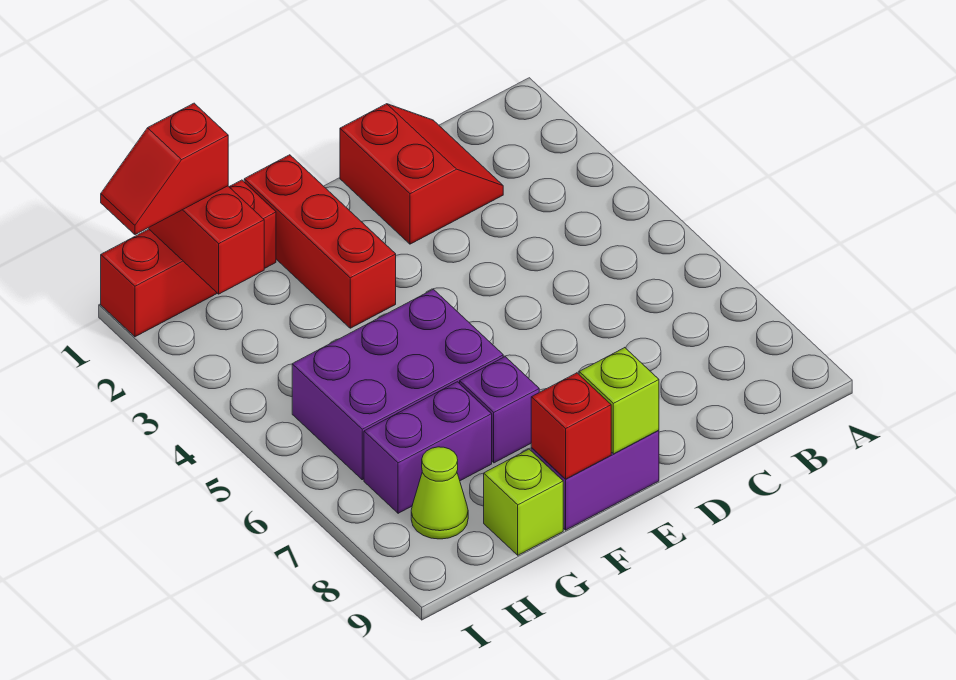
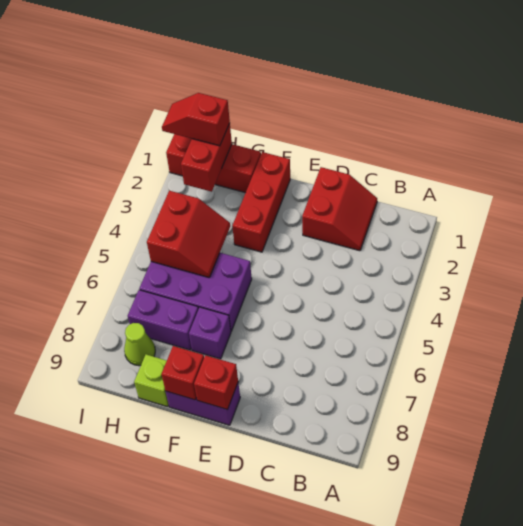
lime brick E9 level 2 -> red brick E9 level 2
none -> red slope G4:H5 level 2 top H

